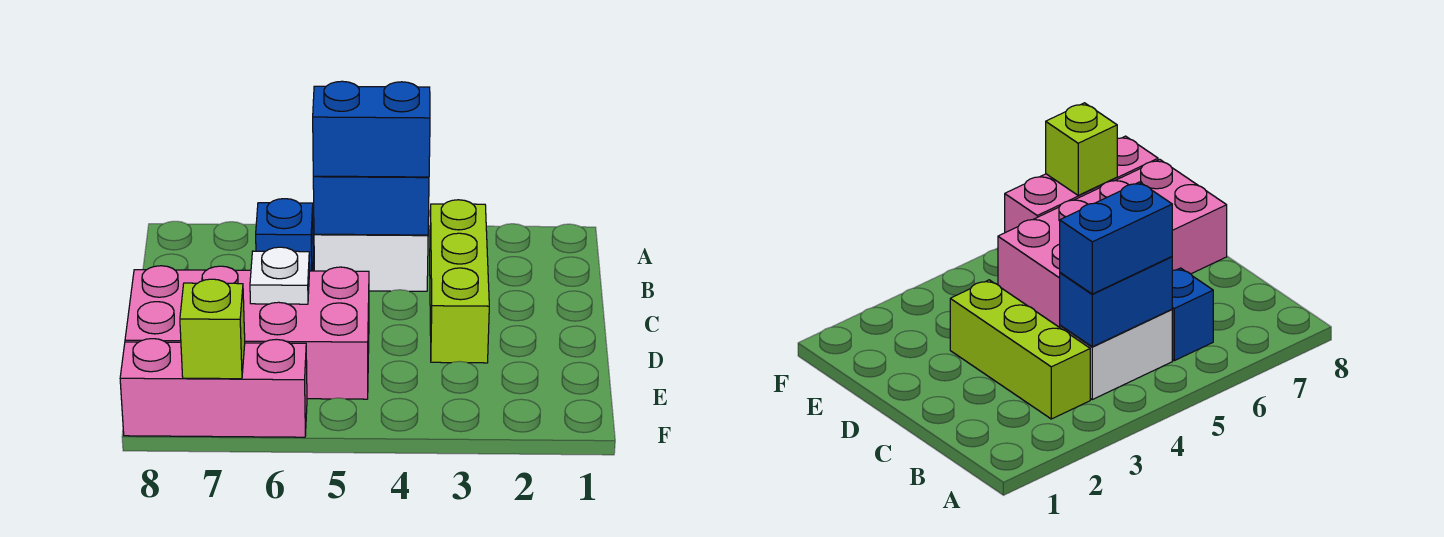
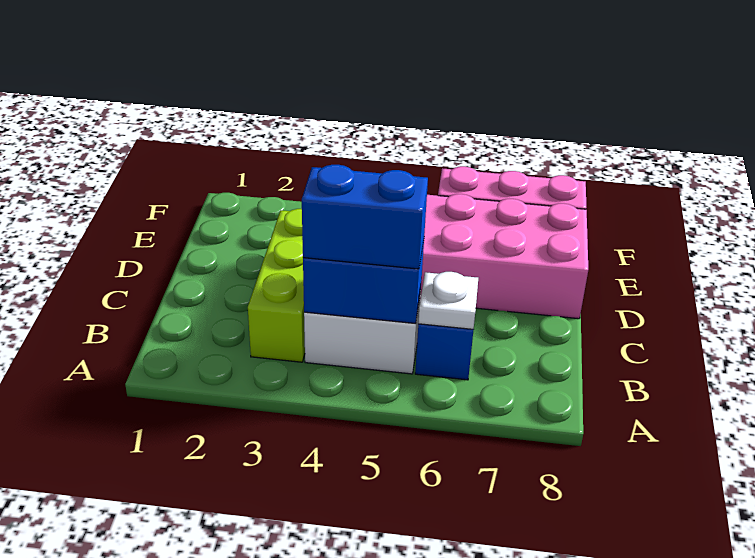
white plate D6 level 2 -> white plate B6 level 2
lime brick F7 level 2 -> none

